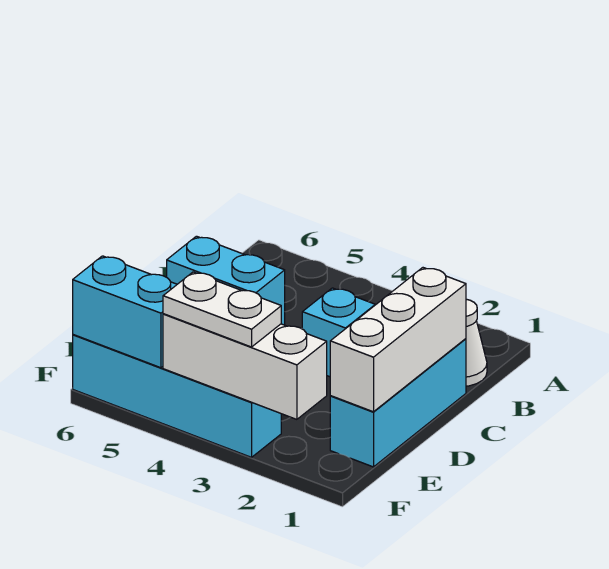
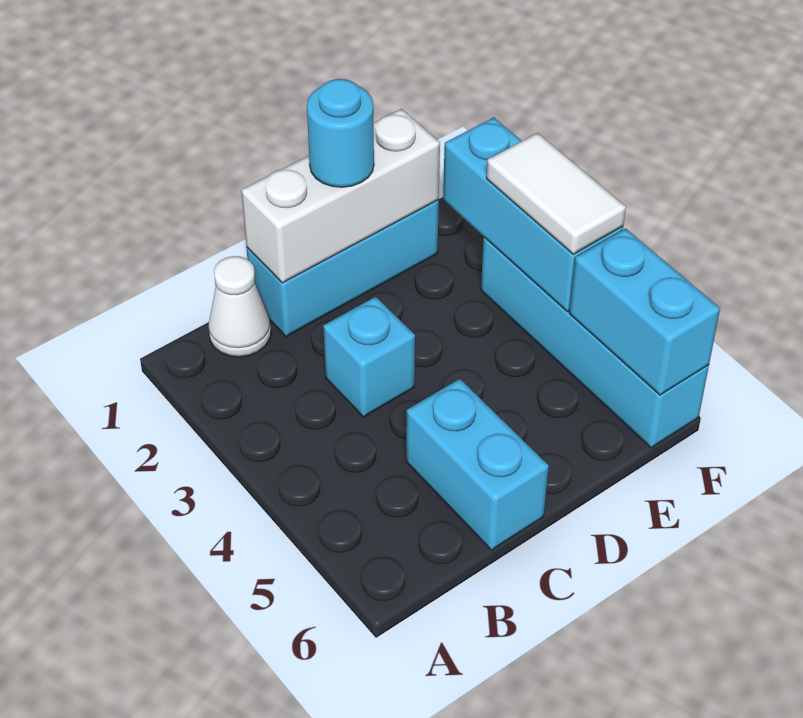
none -> cyan round brick D1 level 3
white brick F2:F4 level 2 -> cyan brick F2:F4 level 2
white plate F3:F4 level 3 -> white tile F3:F4 level 3

